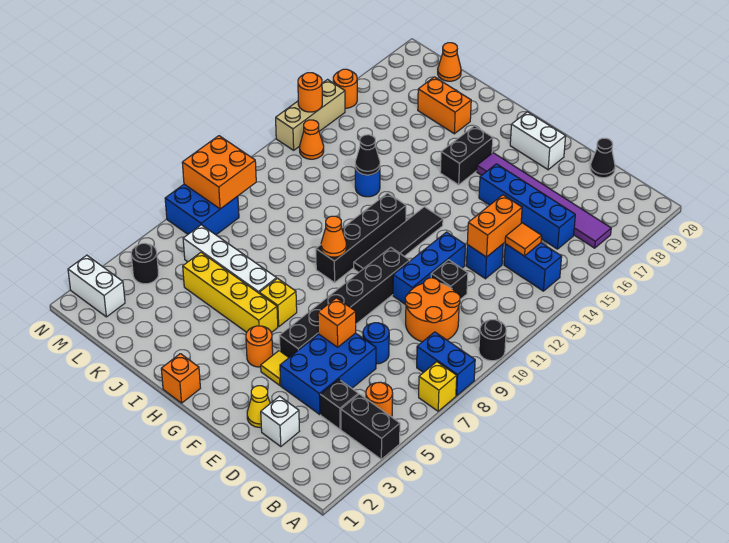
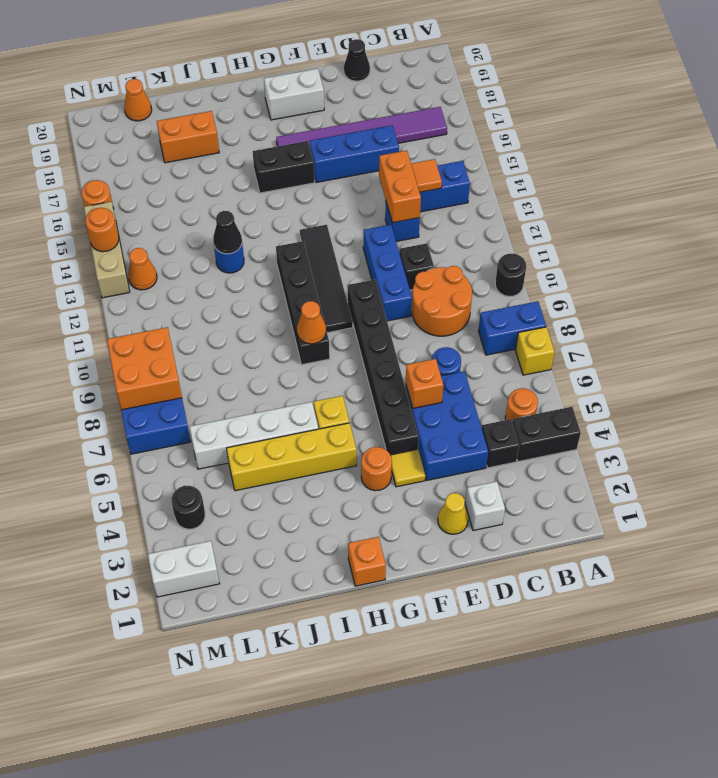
blue brick C16:F16 level 1 -> blue brick D16:F16 level 1
black brick H16:H17 level 1 -> black brick G16:H16 level 1

